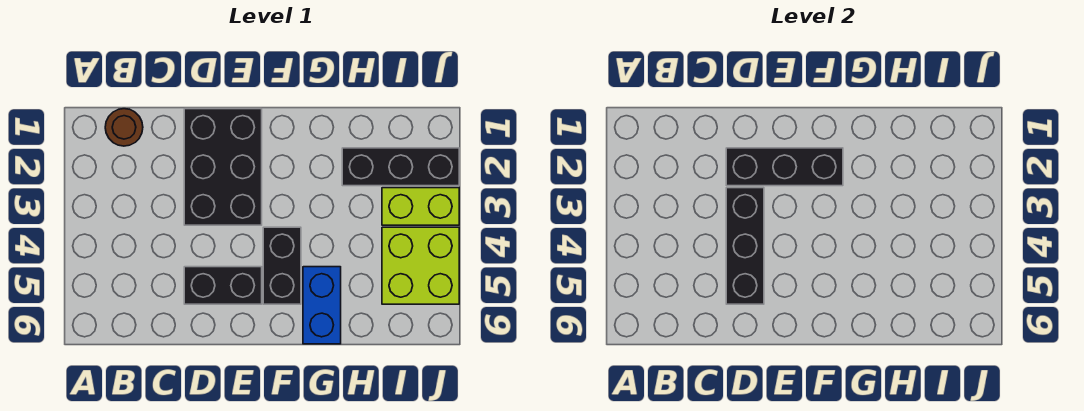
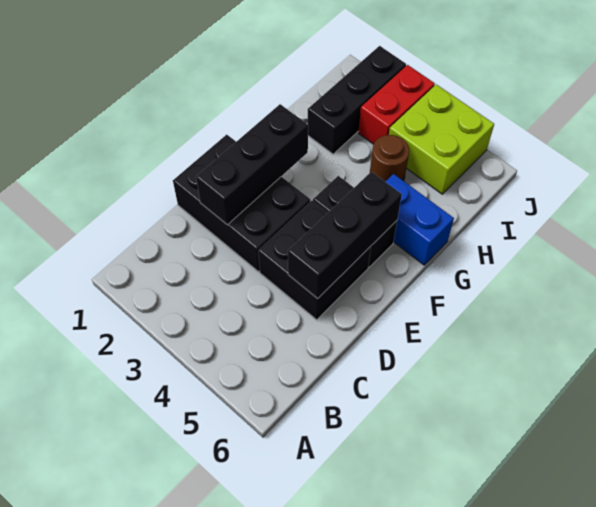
brown round brick B1 level 1 -> brown round brick H4 level 1
black brick D3:D5 level 2 -> black brick D5:F5 level 2
black brick D5:E5 level 1 -> black brick D4:E5 level 1
lime brick I3:J3 level 1 -> red brick I3:J3 level 1

